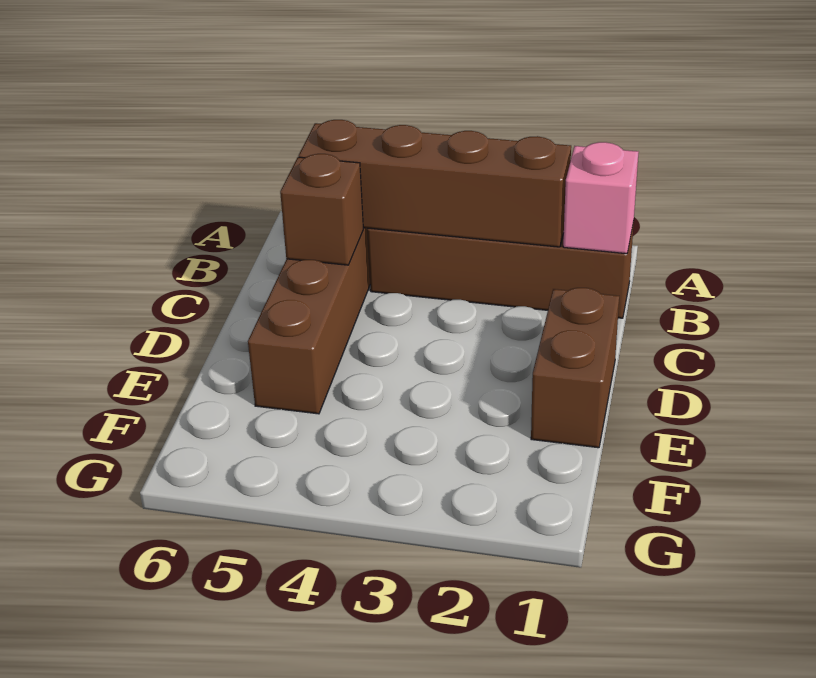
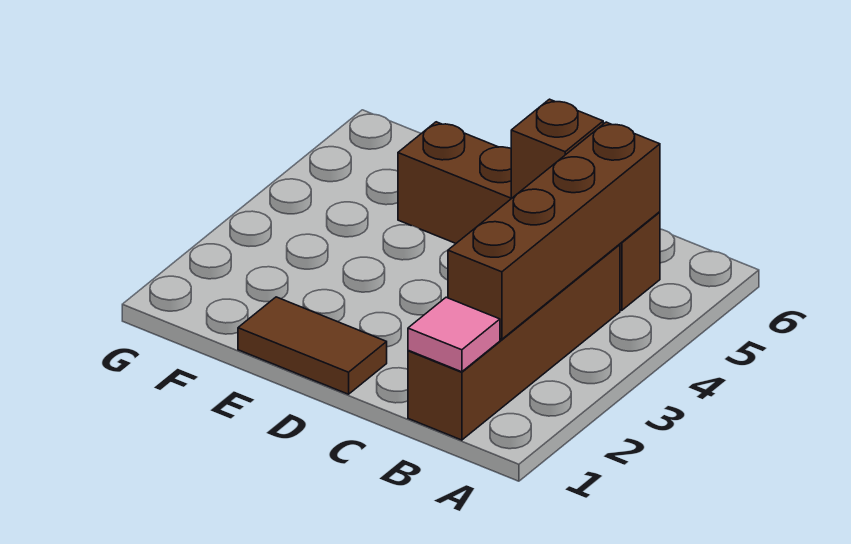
pink brick B1 level 2 -> pink tile B1 level 2
brown brick D1:E1 level 1 -> brown tile D1:E1 level 1

